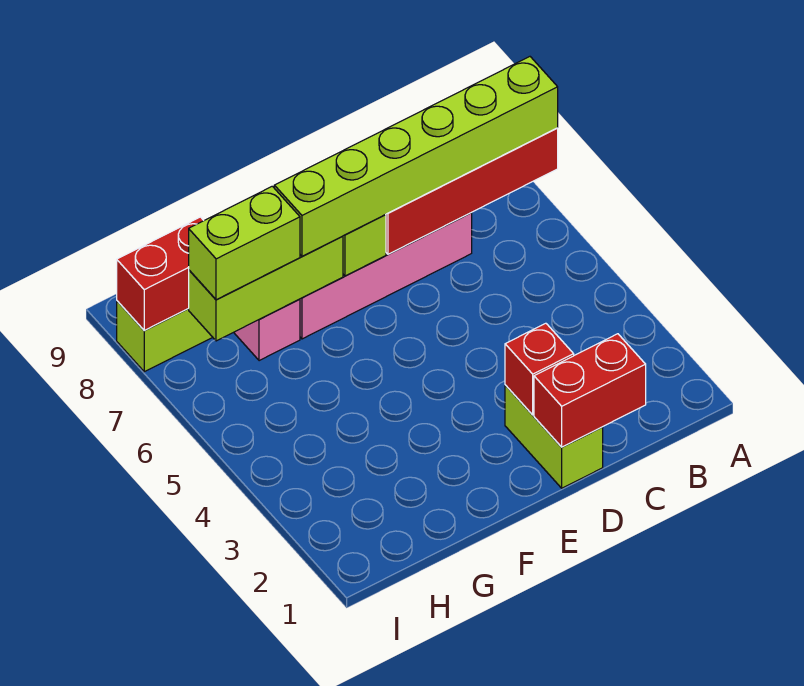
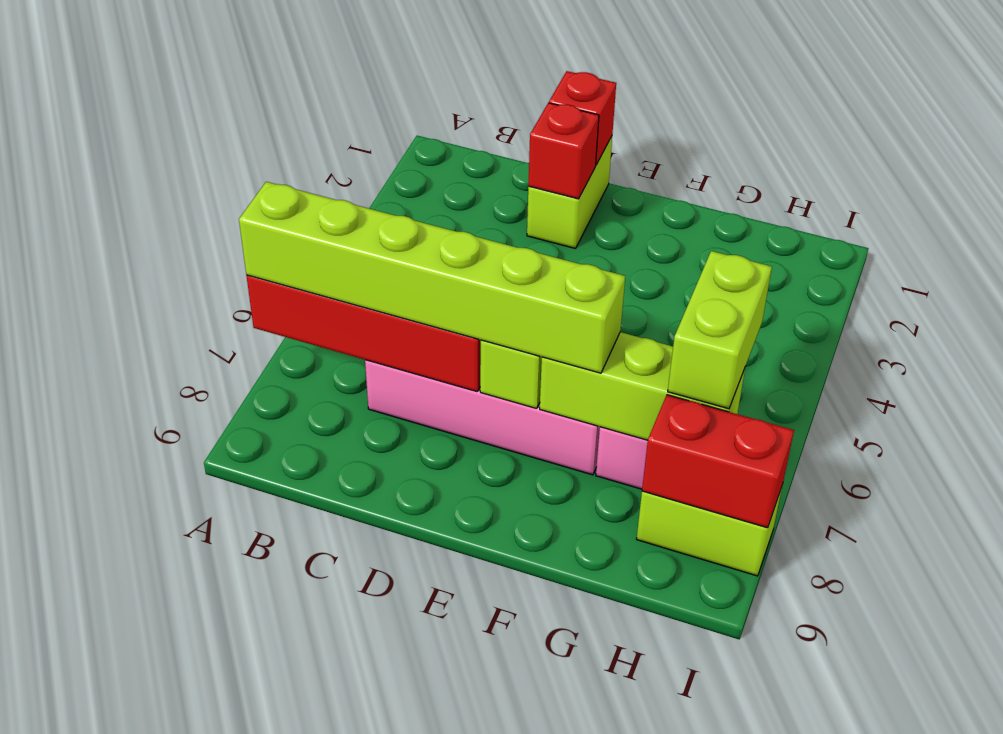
red brick C1:D1 level 2 -> red brick D1 level 2
lime brick G7:H7 level 3 -> lime brick H6:H7 level 3

